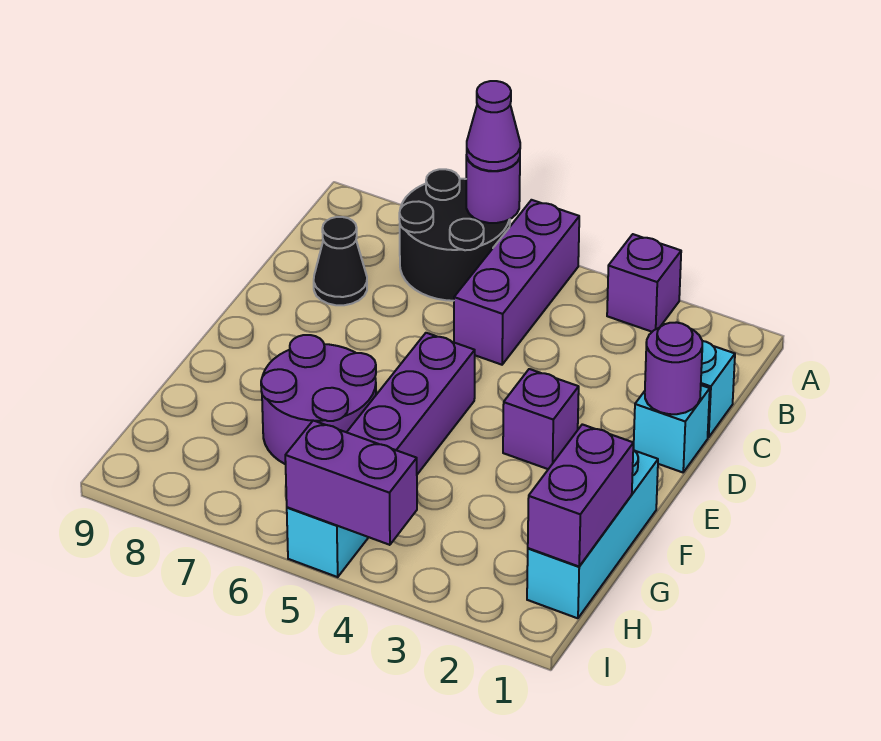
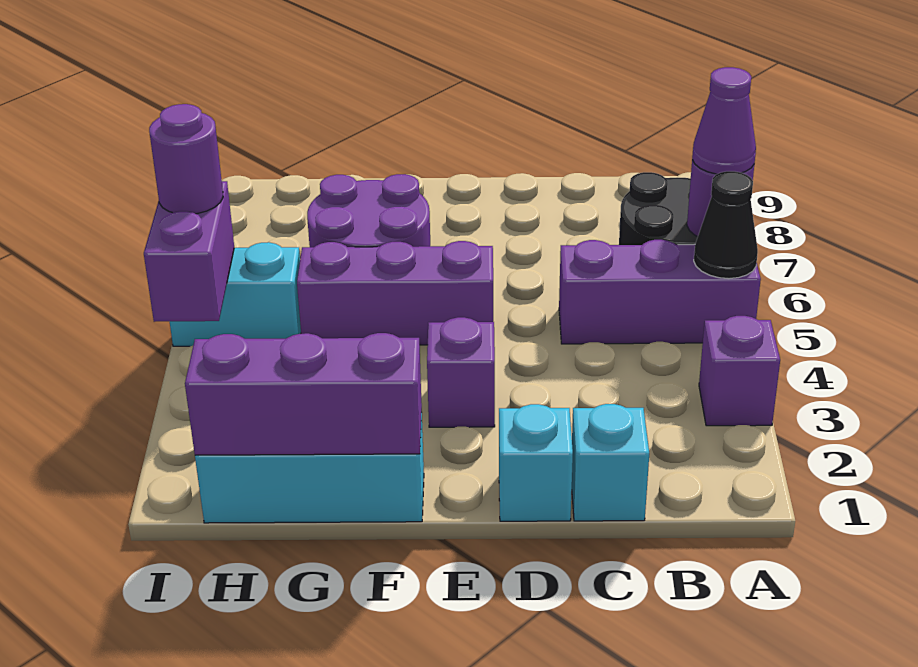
black cone C8 level 1 -> black cone A5 level 2
purple round brick D1 level 2 -> purple round brick I5 level 3
purple brick G1:H1 level 2 -> purple brick F1:H1 level 2

